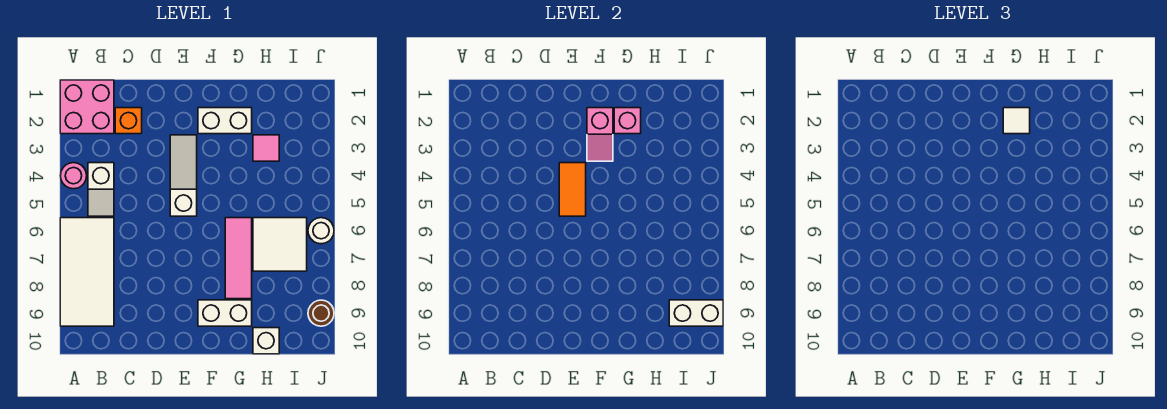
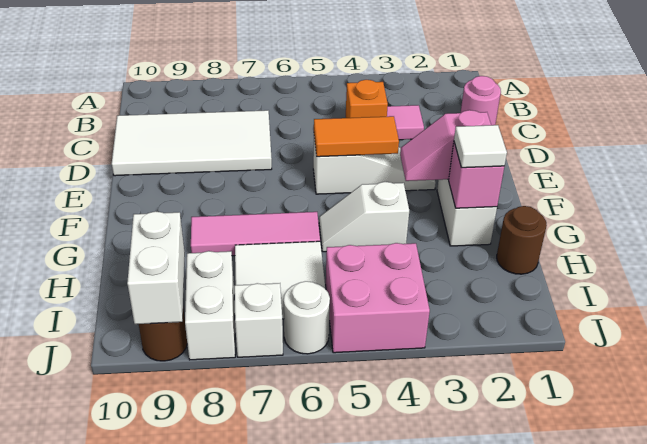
pink brick A1:B2 level 1 -> pink brick I4:J5 level 1
pink round brick A4 level 1 -> pink round brick C1 level 1
white tile A6:B9 level 1 -> white tile C7:D10 level 1
white slope B4:B5 level 1 top 4 -> white slope G4:G5 level 1 top 4
orange brick C2 level 1 -> orange brick C4 level 1
white brick F9:G9 level 1 -> white brick I8:J8 level 1
none -> brown round brick H1 level 1
pink tile H3 level 1 -> pink tile C3 level 1
white brick H10 level 1 -> white brick J7 level 1

